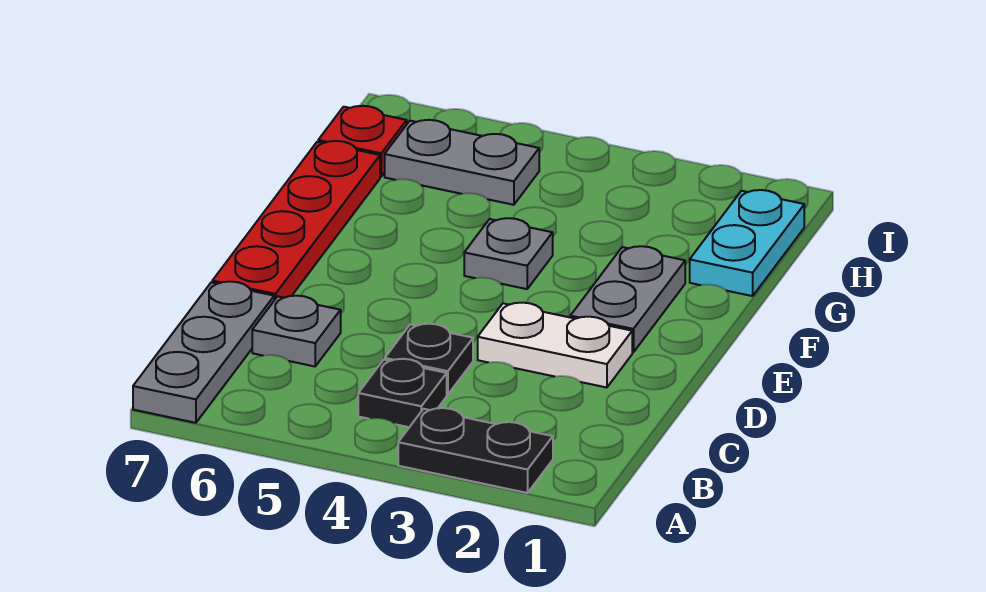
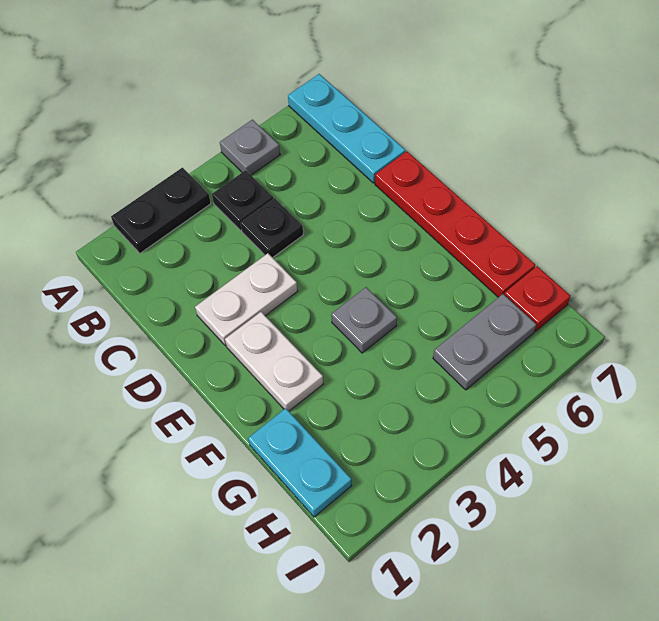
grey plate A7:C7 level 1 -> cyan plate A7:C7 level 1
grey plate C6 level 1 -> grey plate A5 level 1
grey plate E2:F2 level 1 -> white plate E2:F2 level 1

